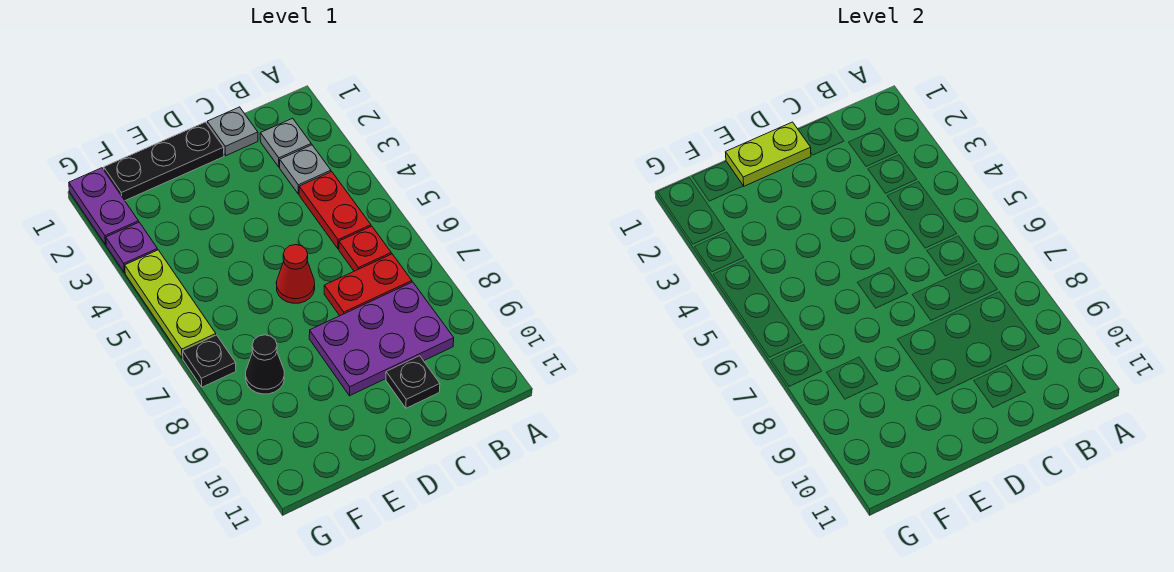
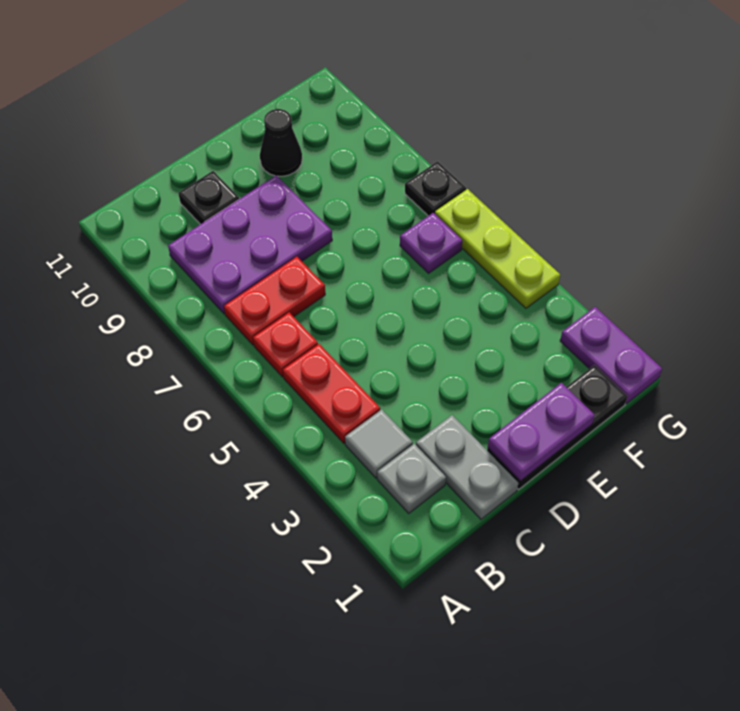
grey plate B3 level 1 -> grey tile B3 level 1
grey plate C1 level 1 -> grey plate C1:C2 level 1
lime plate D1:E1 level 2 -> purple plate D1:E1 level 2
red cone D6 level 1 -> none
black cone F8 level 1 -> black cone E10 level 1
purple plate G3 level 1 -> purple plate F6 level 1

